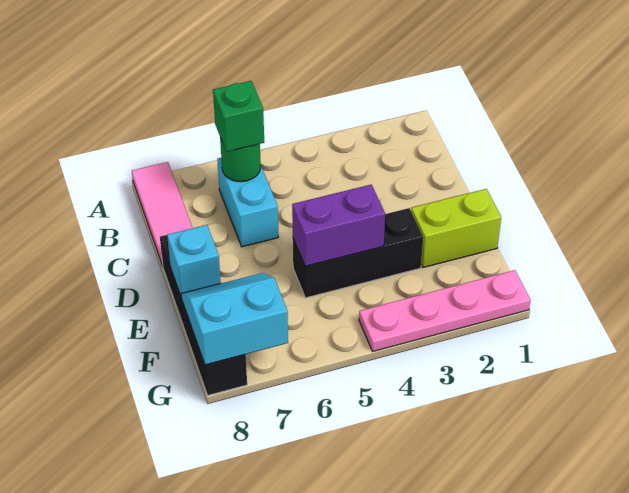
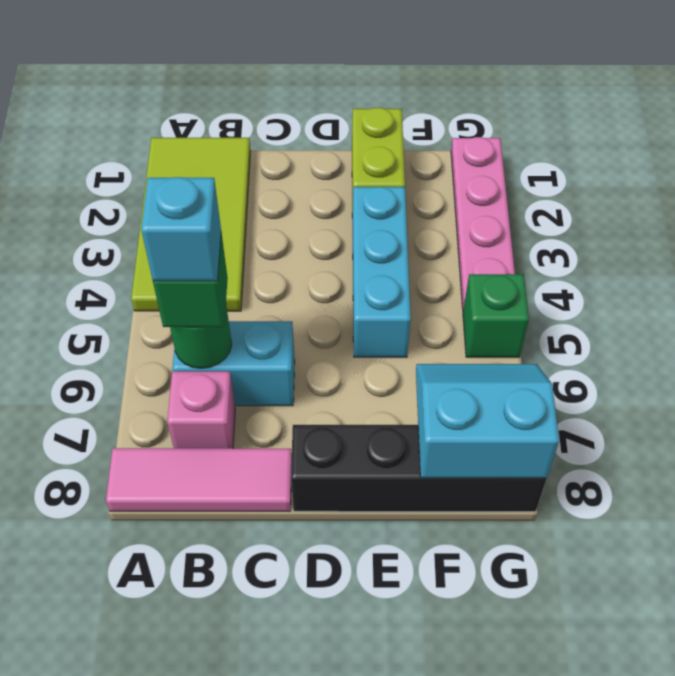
none -> lime tile A1:B4 level 1
none -> pink brick B7 level 1
black brick E3:E5 level 1 -> cyan brick E3:E5 level 1
purple brick E4:E5 level 2 -> none
cyan brick E8 level 2 -> cyan brick B6 level 4
cyan slope F7:G8 level 2 top G -> cyan slope F7:G8 level 2 top 8
none -> green brick G5 level 1

